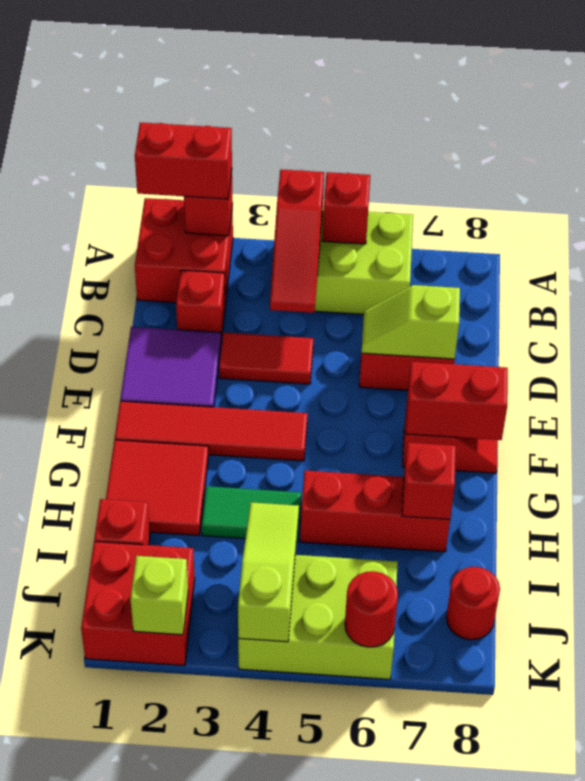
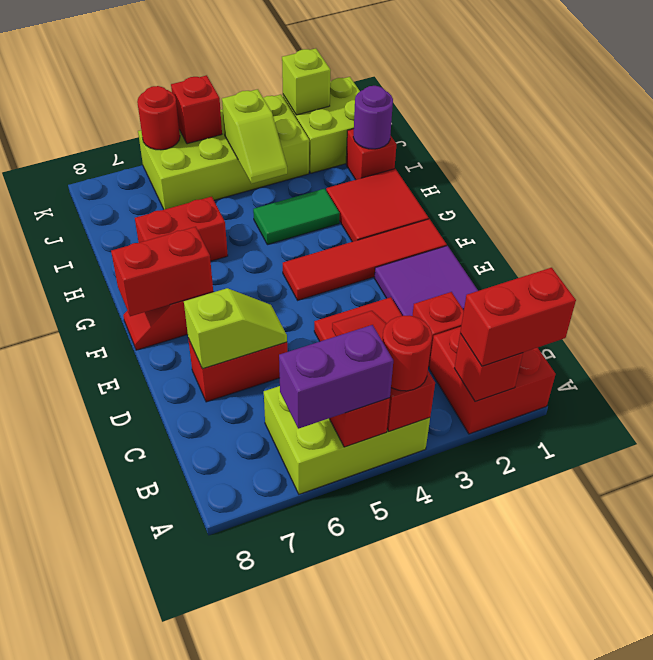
none -> purple brick A5:A6 level 3
red brick H5:H7 level 1 -> red brick H6:H7 level 1
red brick H7 level 2 -> red brick K5 level 2
none -> purple round brick I1 level 2
lime slope I4:K4 level 2 top K -> lime slope I4:J4 level 2 top J
red brick J1:K2 level 1 -> lime brick J1:K2 level 1
lime brick J4:K6 level 1 -> lime brick J3:K6 level 1
red round brick J8 level 1 -> red round brick A4 level 3

